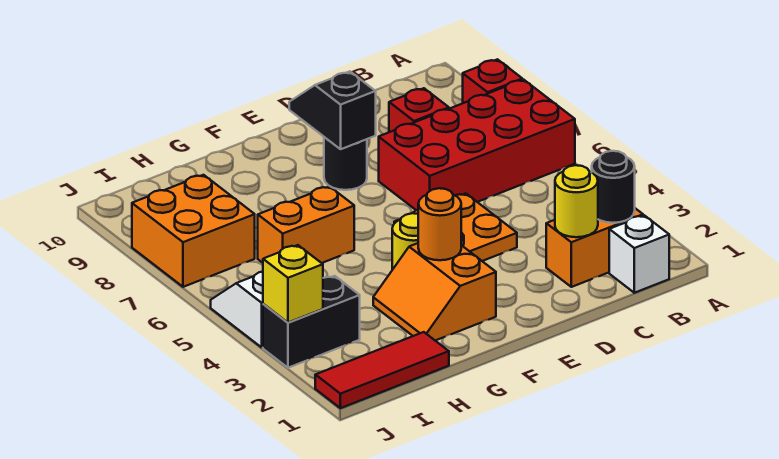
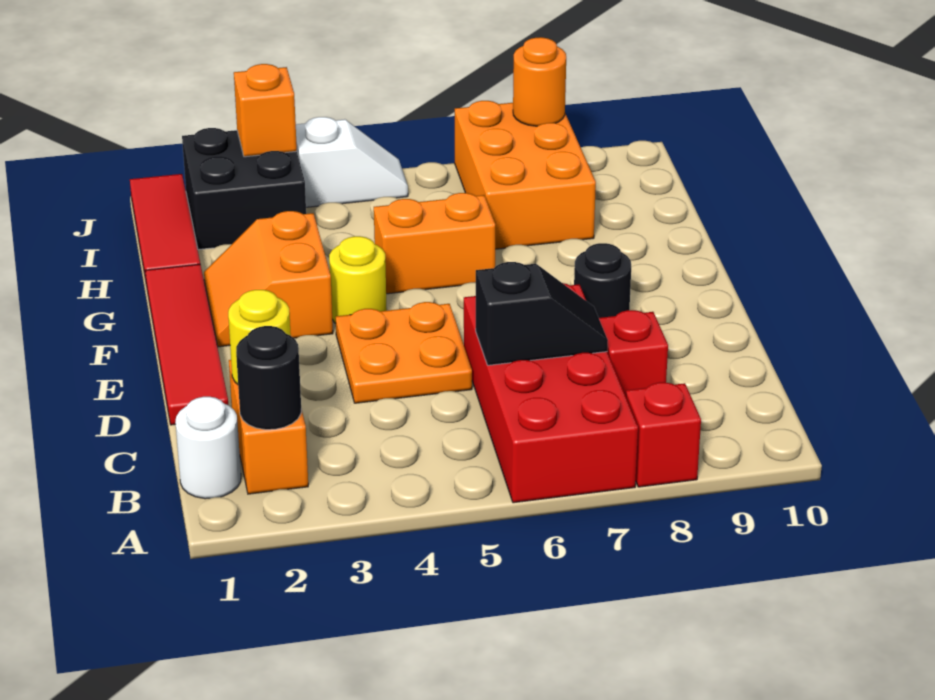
white brick B1 level 1 -> white round brick B1 level 1
none -> red tile D1:G1 level 1
black slope E8:E9 level 2 top 8 -> black slope C6:C7 level 2 top 6
orange slope F2:G3 level 1 top F -> orange slope F2:G3 level 1 top 3
orange round brick F3 level 2 -> orange round brick J8 level 2
orange brick G6:H6 level 1 -> orange brick G5:G6 level 1
black brick I3:J3 level 1 -> black brick I2:J3 level 1
orange brick I7:J8 level 1 -> orange brick H7:J8 level 1
yellow brick J3 level 2 -> orange brick J3 level 2

